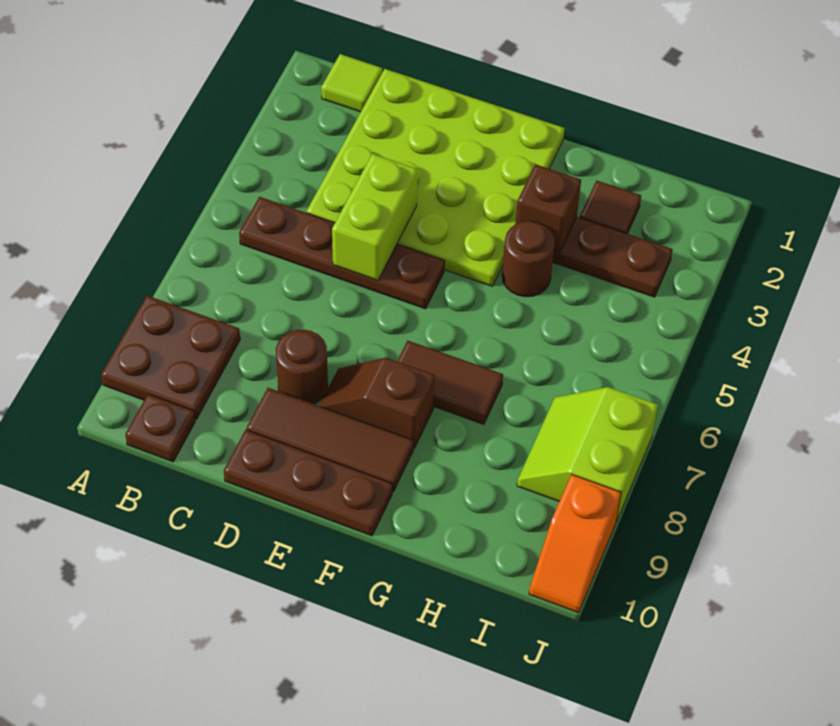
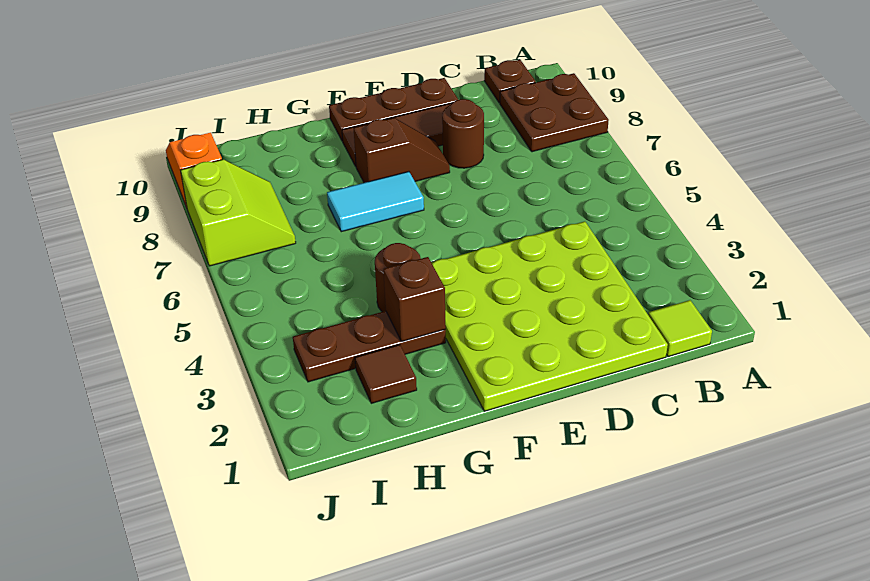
brown plate B5:E5 level 1 -> none
lime brick D4:D5 level 2 -> none
brown tile F7:G7 level 1 -> cyan tile F7:G7 level 1

